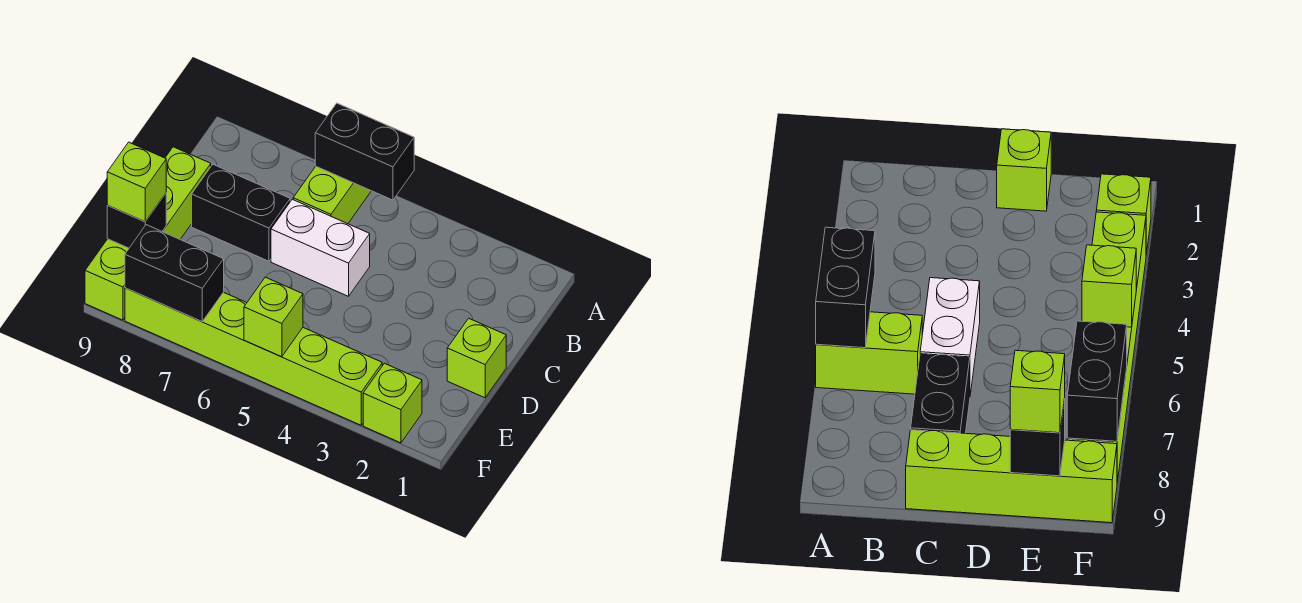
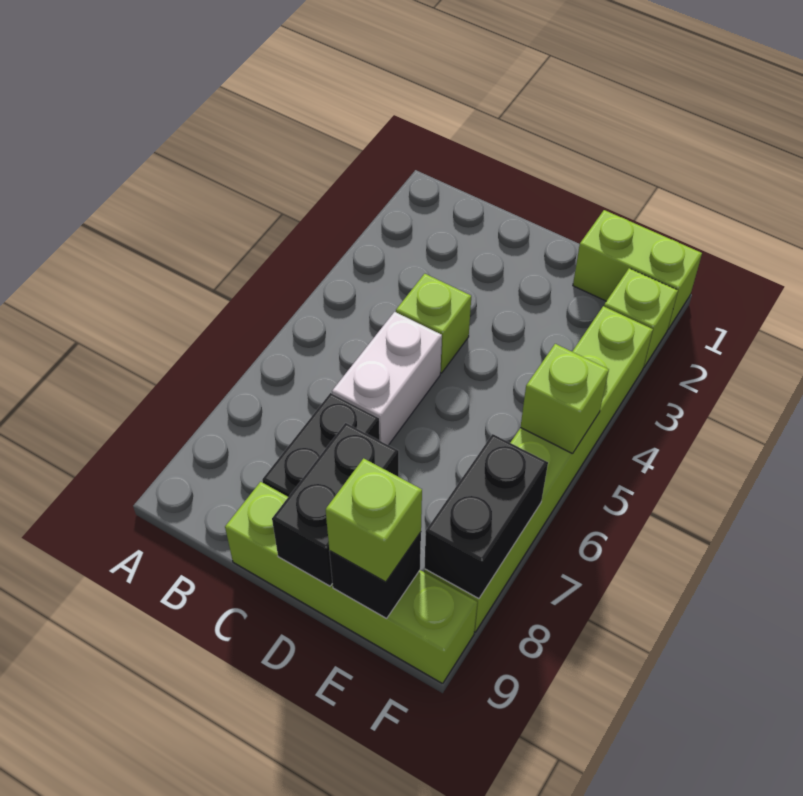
black brick A5:A6 level 2 -> black brick D8:D9 level 2
lime brick A6:B6 level 1 -> lime brick E1:F1 level 1
lime brick D1 level 1 -> lime brick C4 level 1

